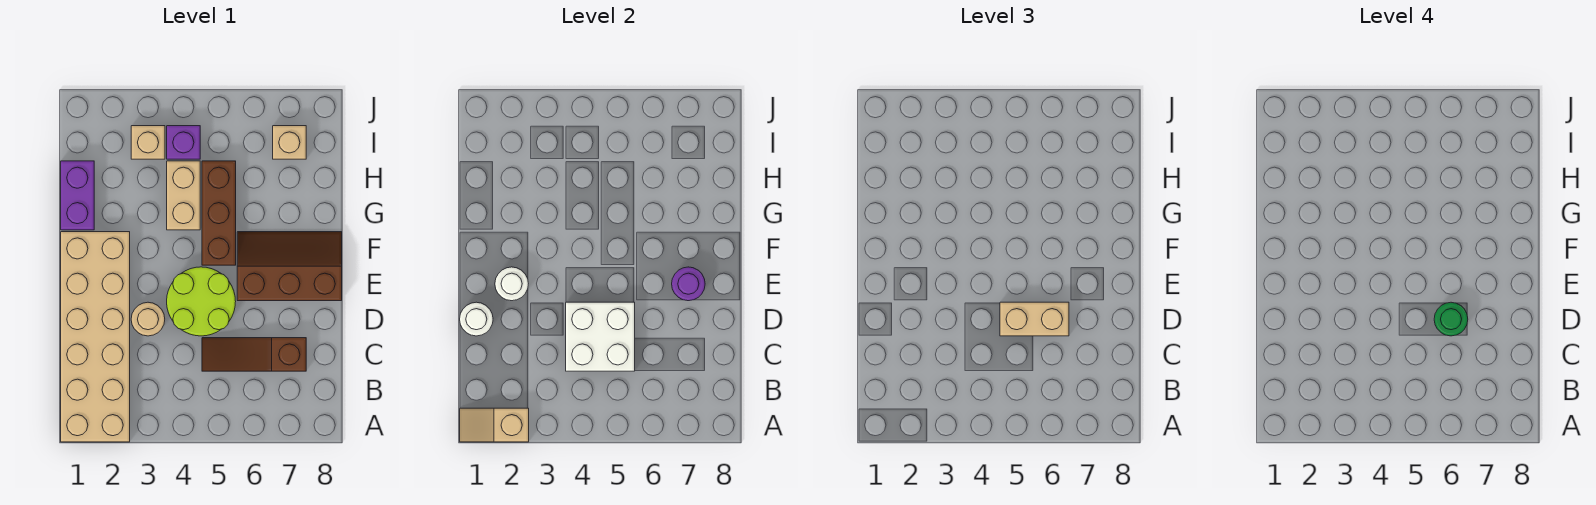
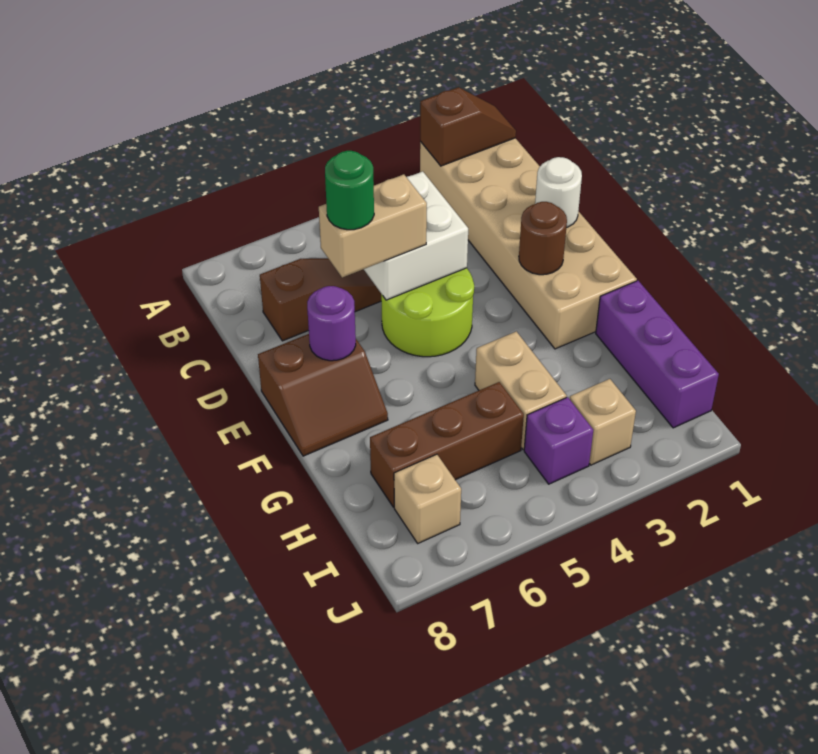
tan slope A1:A2 level 2 top 2 -> brown slope A1:A2 level 2 top 2
tan round brick D3 level 1 -> none
white round brick E2 level 2 -> brown round brick E2 level 2
brown slope E6:F8 level 1 top E -> brown slope E7:F8 level 1 top E
brown brick F5:H5 level 1 -> brown brick H5:H7 level 1
purple brick G1:H1 level 1 -> purple brick G1:I1 level 1

